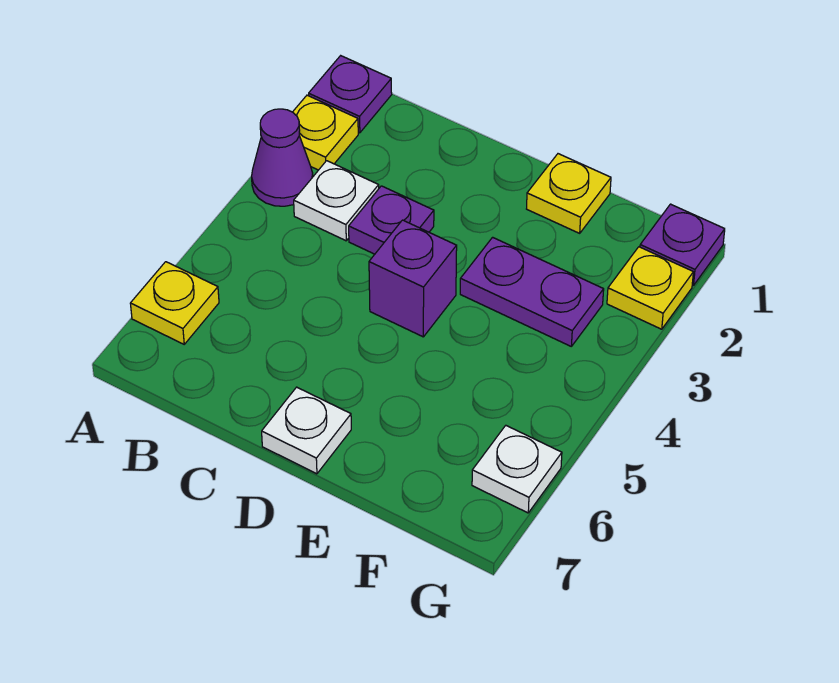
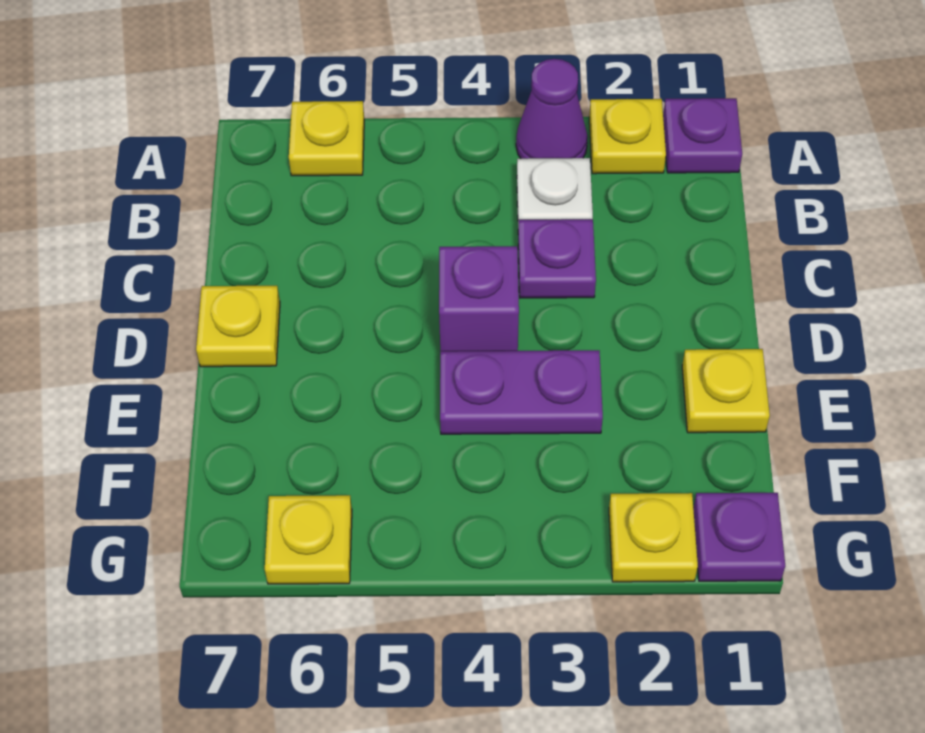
white plate D7 level 1 -> yellow plate D7 level 1
purple plate E3:F3 level 1 -> purple plate E3:E4 level 1
white plate G6 level 1 -> yellow plate G6 level 1

